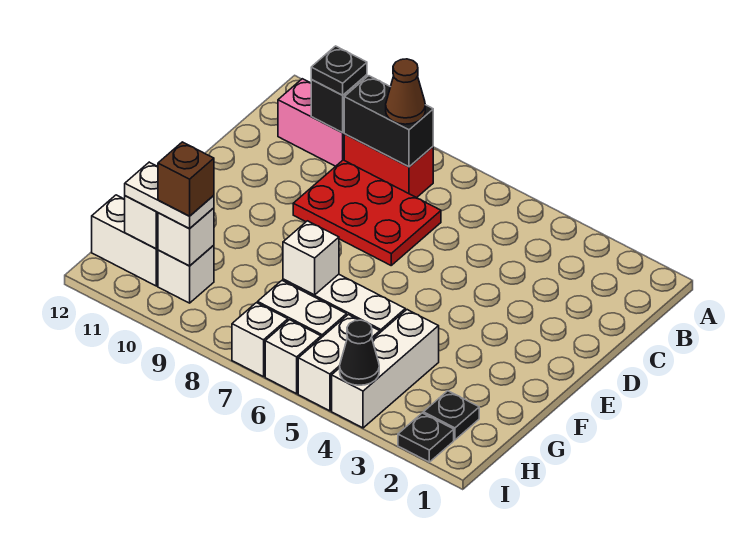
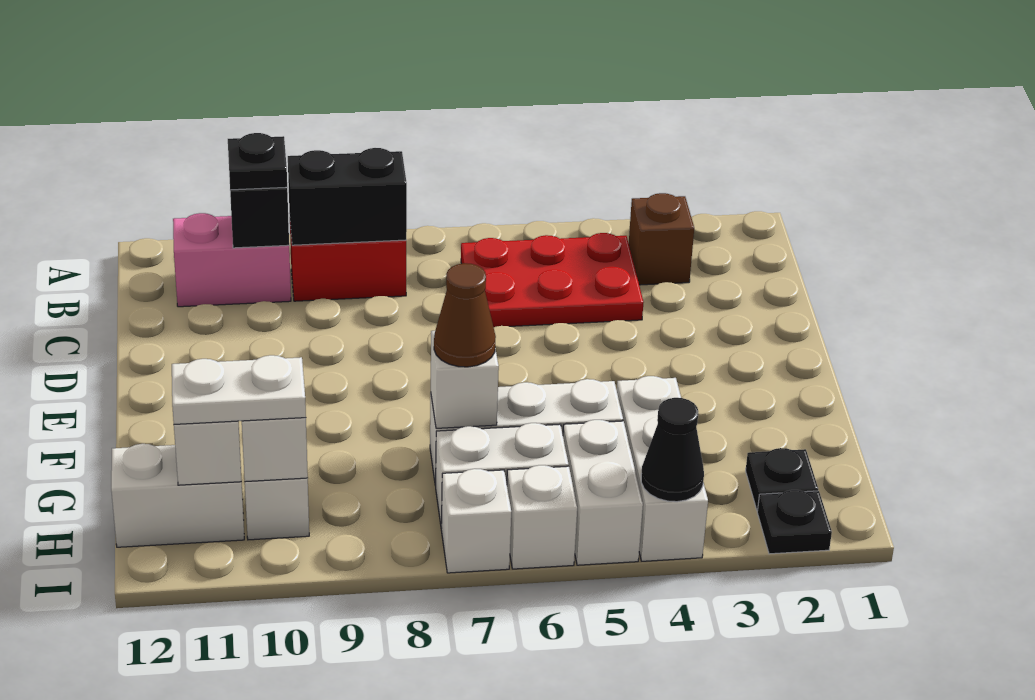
brown cone B8 level 3 -> brown cone G7 level 3
red plate C7:D9 level 1 -> red plate B4:C6 level 1
brown brick H10 level 4 -> brown brick B3 level 1

